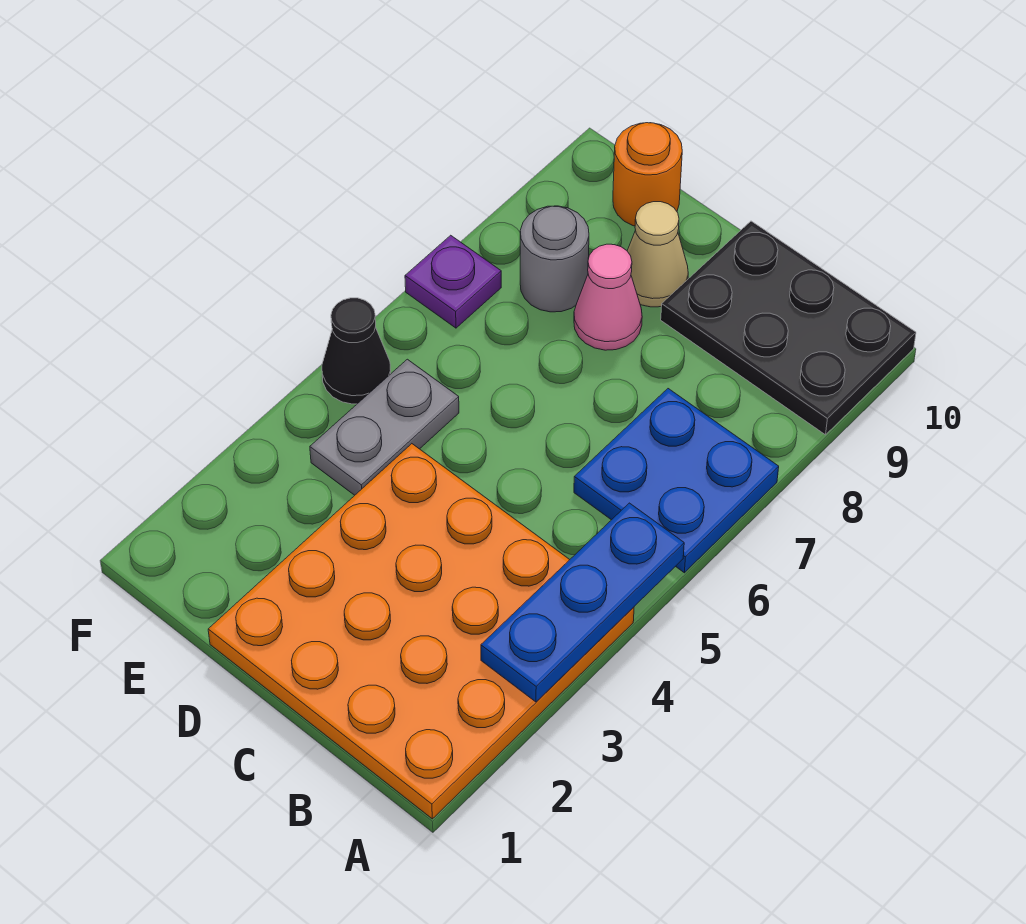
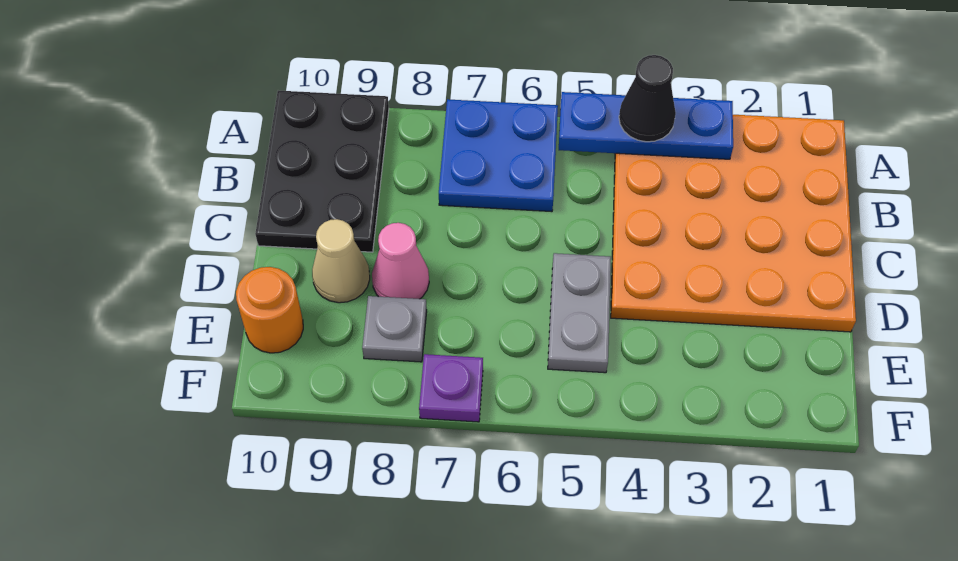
grey plate E4:E5 level 1 -> grey plate D5:E5 level 1
grey round brick E8 level 1 -> grey plate E8 level 1
black cone F5 level 1 -> black cone A4 level 3

